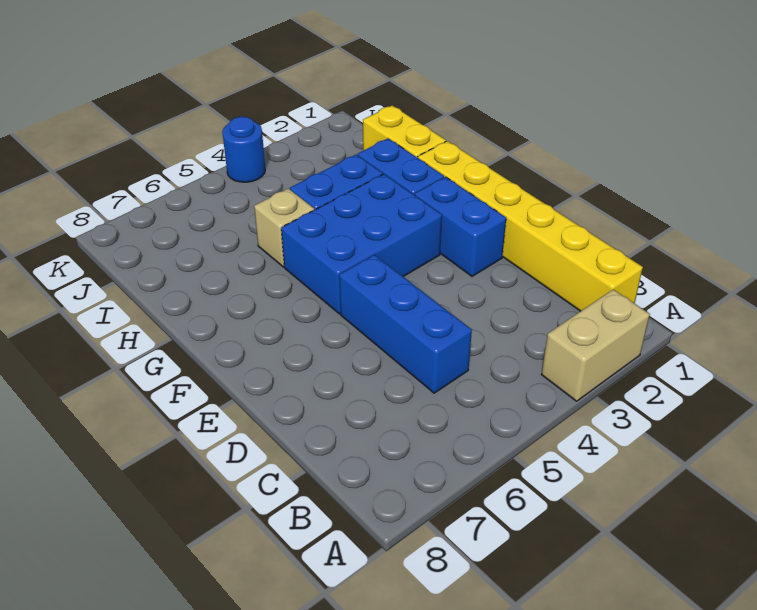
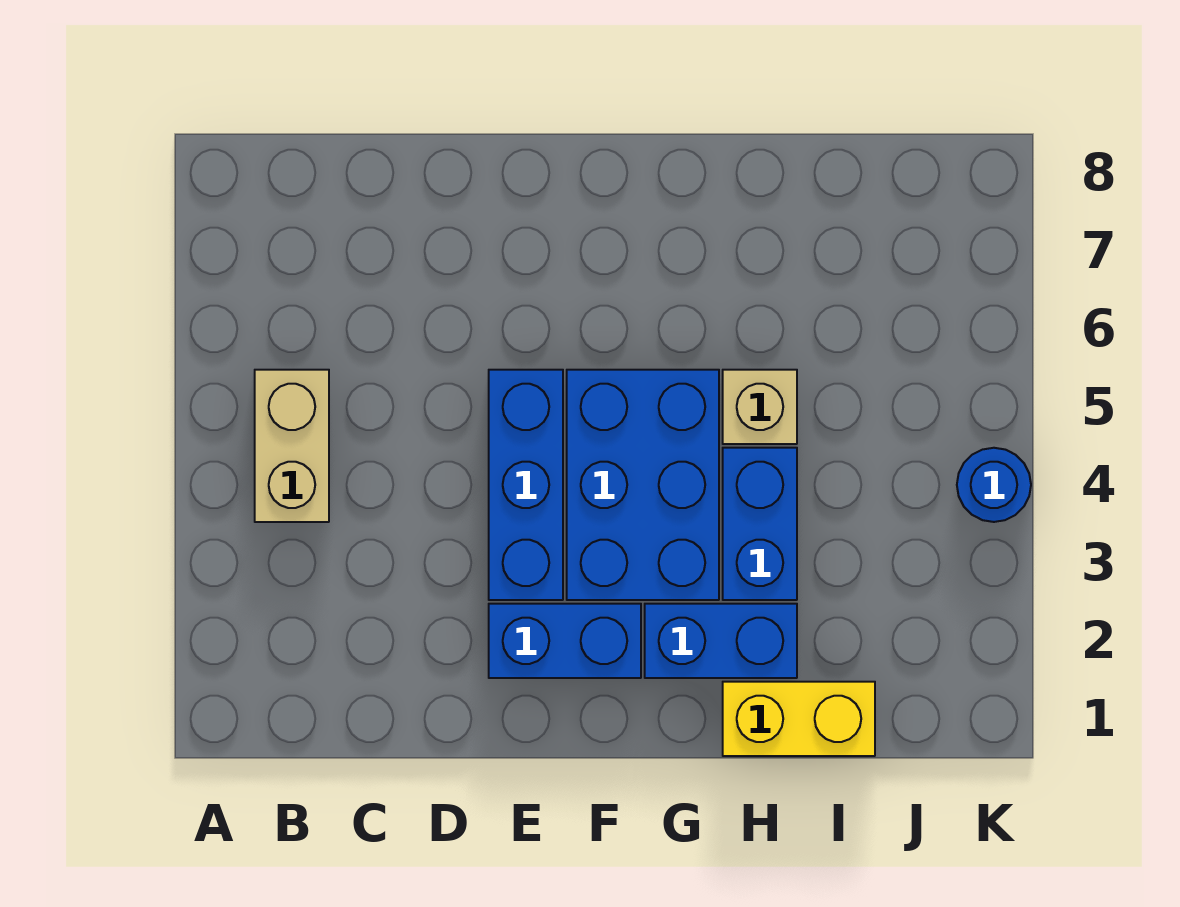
tan brick A2:A3 level 1 -> tan brick B4:B5 level 1
yellow brick B1:G1 level 1 -> none
blue brick C5:E5 level 1 -> blue brick E3:E5 level 1

